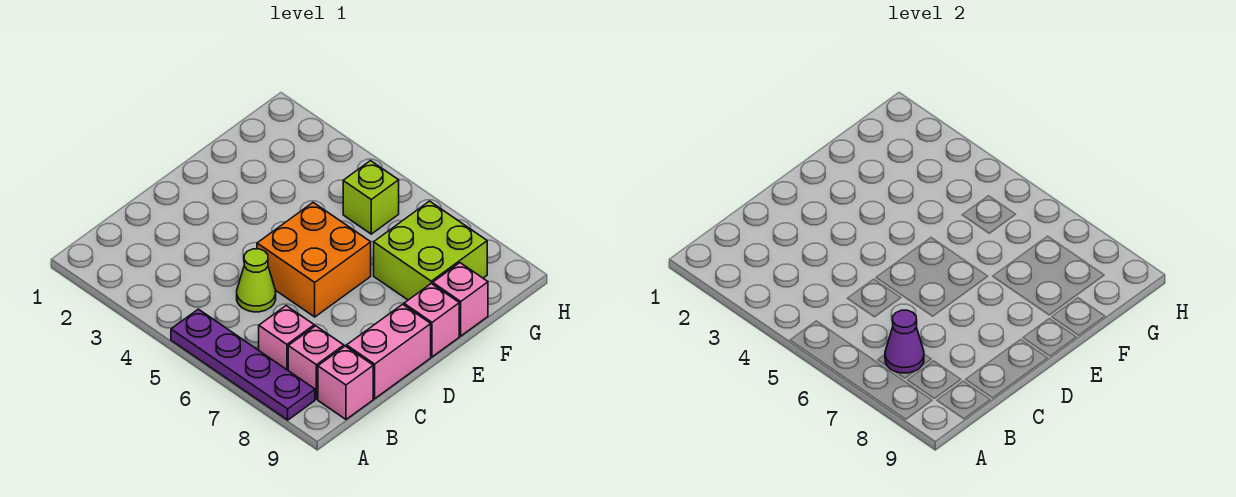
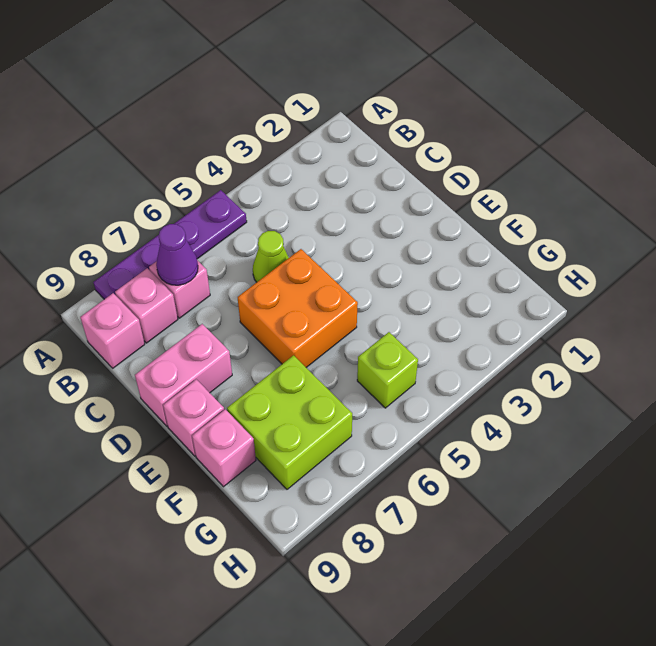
pink brick C9:D9 level 1 -> pink brick D8:D9 level 1

